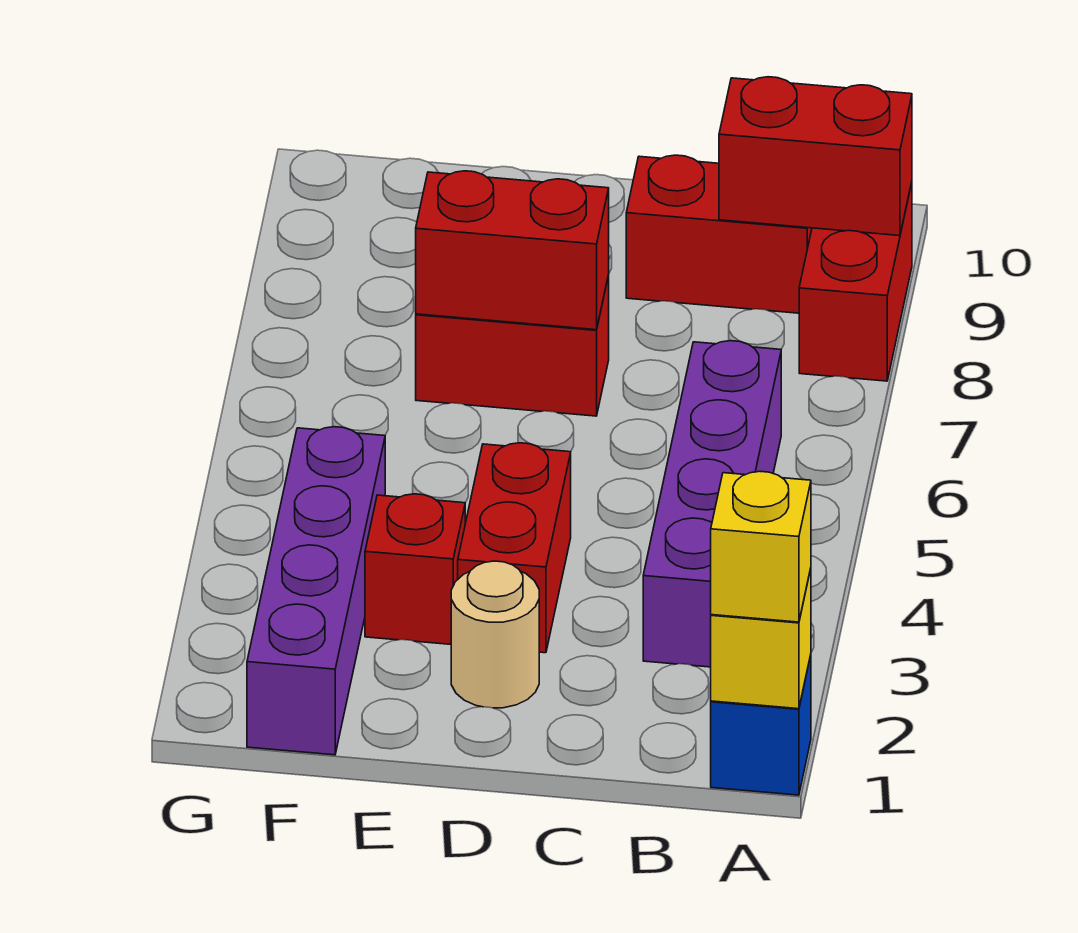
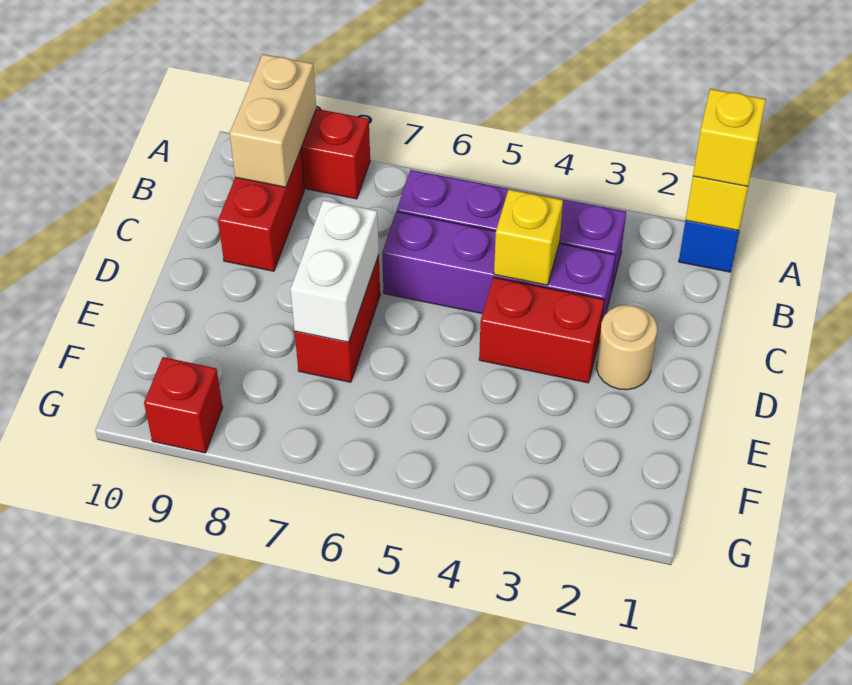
red brick A9:B9 level 2 -> tan brick A9:B9 level 2
none -> yellow brick C4 level 2
red brick D7:E7 level 2 -> white brick D7:E7 level 2
red brick E3 level 1 -> red brick G9 level 1
purple brick F1:F4 level 1 -> purple brick C3:C6 level 1

